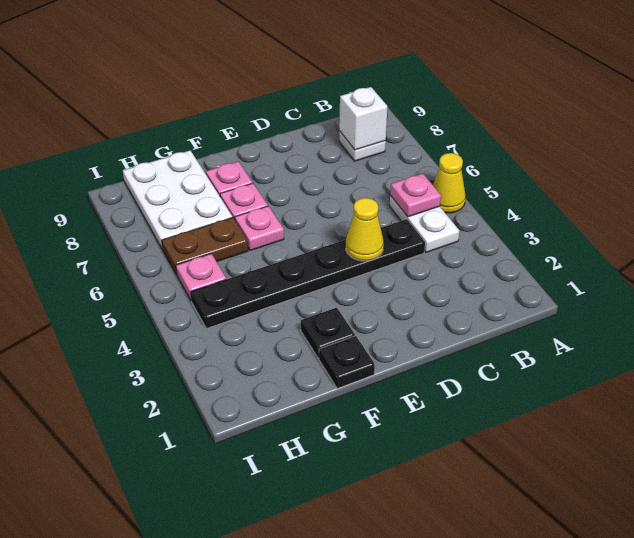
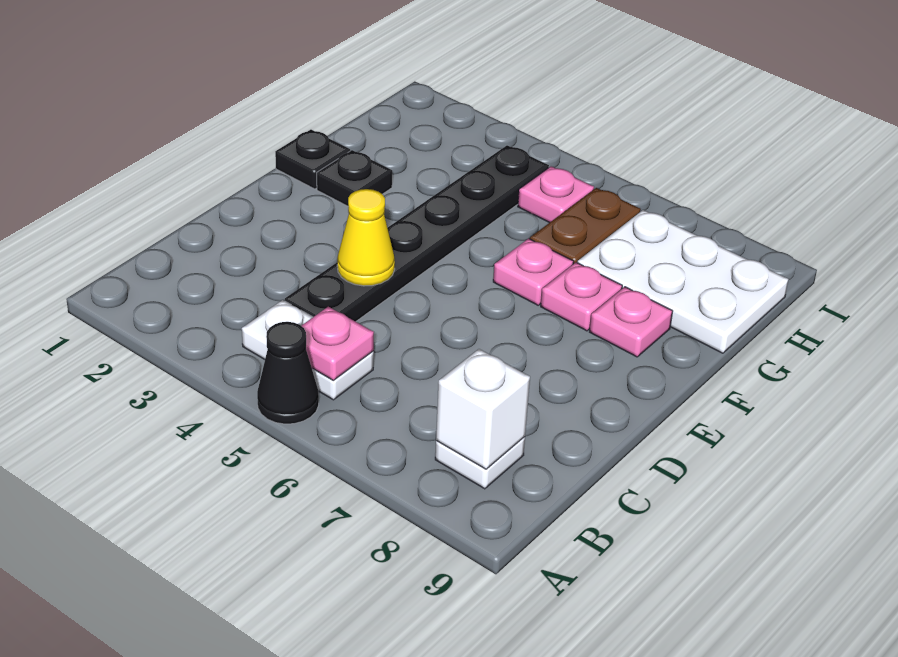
yellow cone A5 level 1 -> black cone A5 level 1

